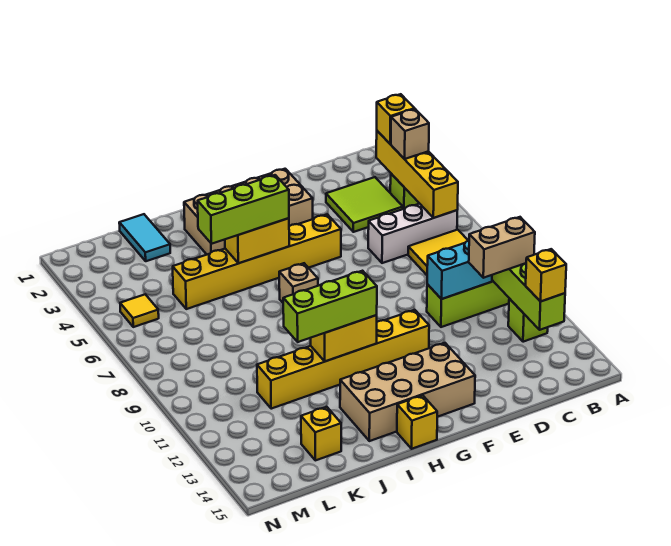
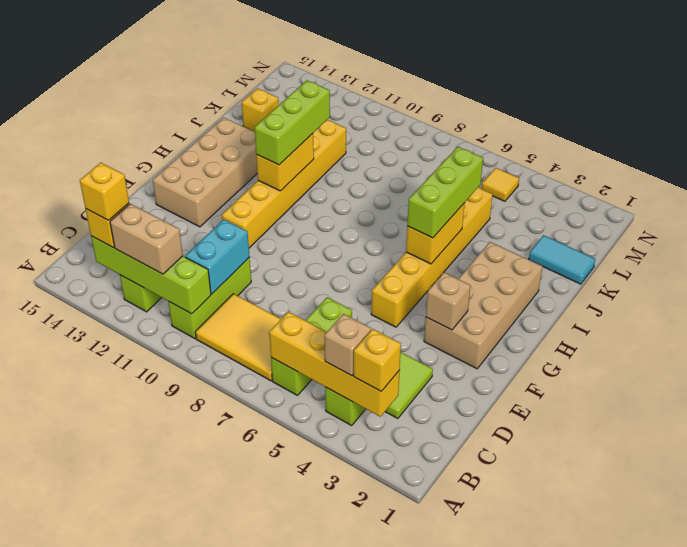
white brick B6:D6 level 1 -> lime brick B6:D6 level 1
tan brick B11:C11 level 3 -> tan brick B11:B12 level 3
tan brick H7 level 1 -> tan brick F3 level 2
yellow brick H15 level 1 -> yellow brick B13 level 4

